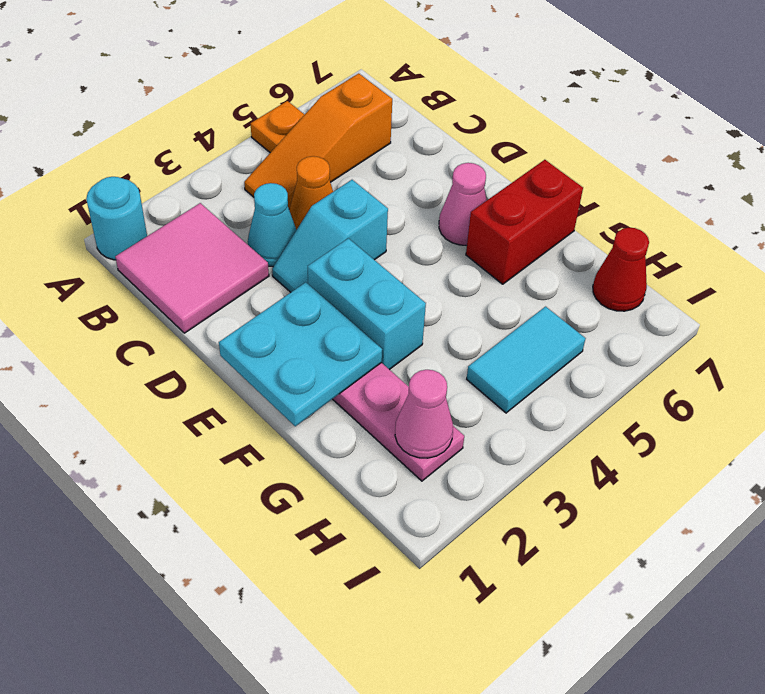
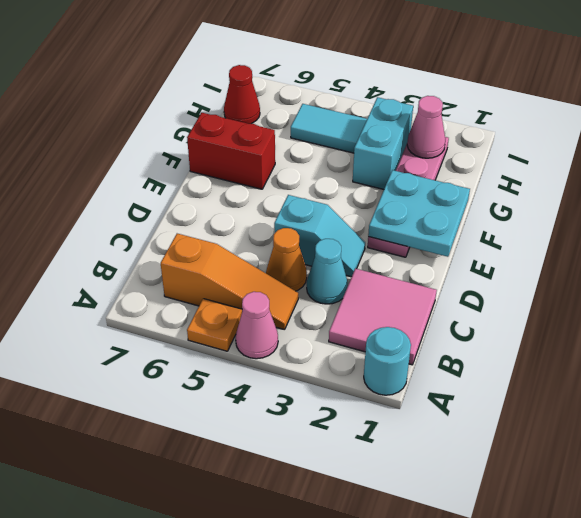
cyan brick E3:F3 level 1 -> cyan brick G3:H3 level 1
pink cone E6 level 1 -> pink cone A4 level 1

